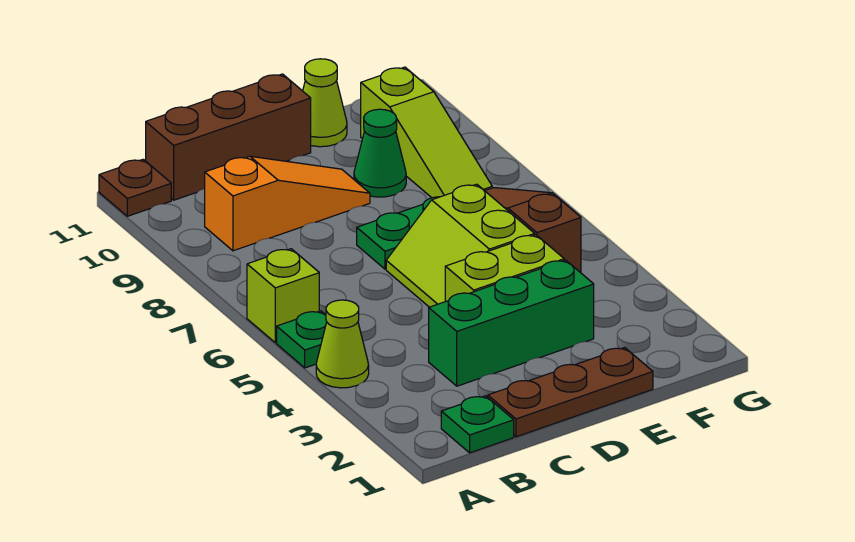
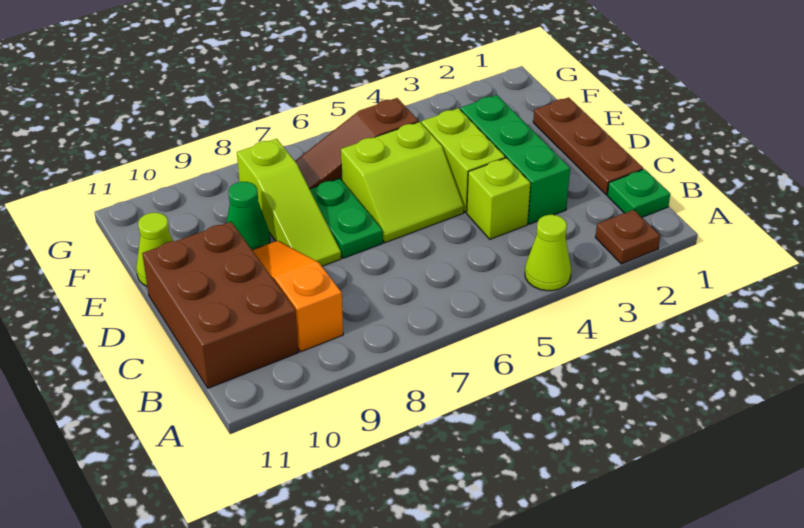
green plate A5 level 1 -> none
lime brick A6 level 1 -> lime brick C4 level 1
brown plate A11 level 1 -> brown plate A2 level 1
brown brick B11:D11 level 1 -> brown brick B10:D11 level 1
lime slope F8:F10 level 1 top 10 -> lime slope D8:F8 level 1 top F

